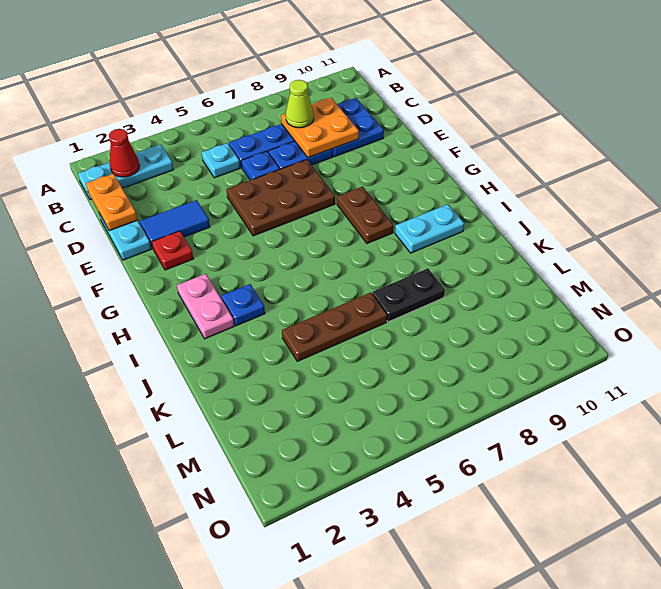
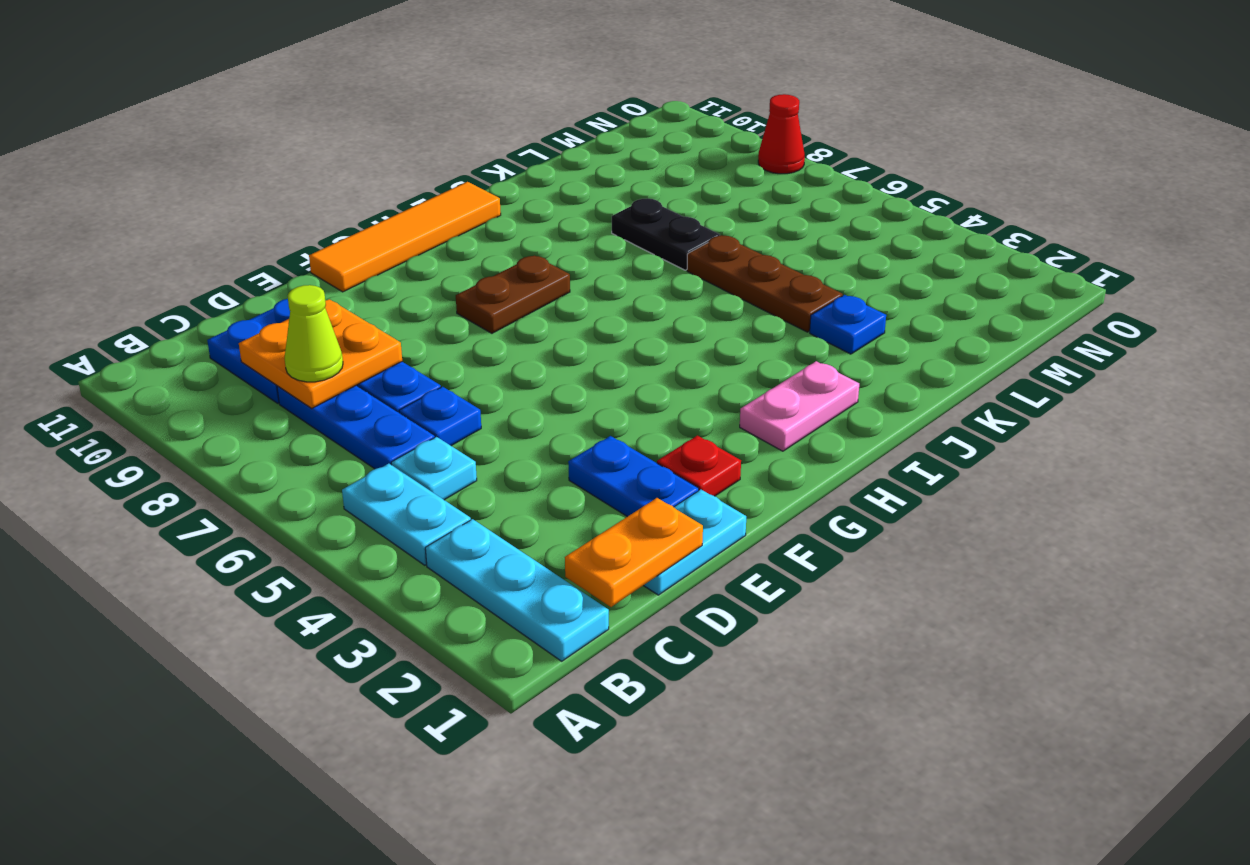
red cone B2 level 2 -> red cone O8 level 1
blue tile E2:E3 level 1 -> blue plate E2:E3 level 1
brown plate E5:F7 level 1 -> none
none -> orange tile F11:I11 level 1
blue plate I3 level 1 -> blue plate K3 level 1
cyan plate I9:I10 level 1 -> cyan plate B4:B5 level 1

